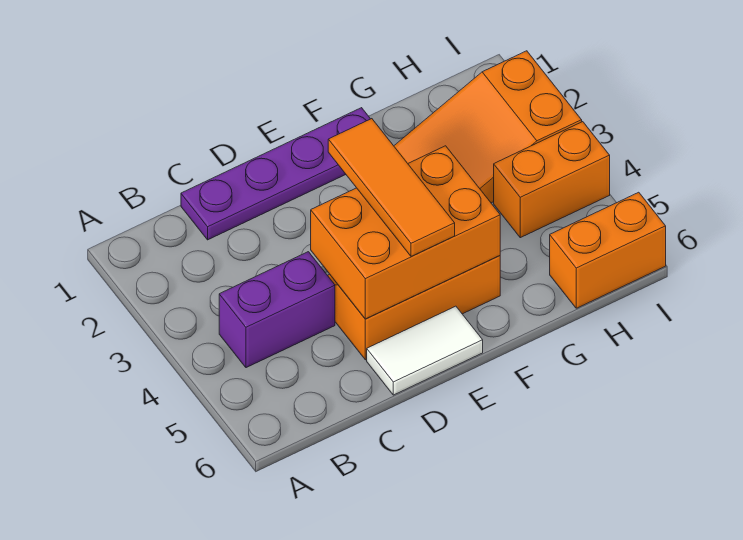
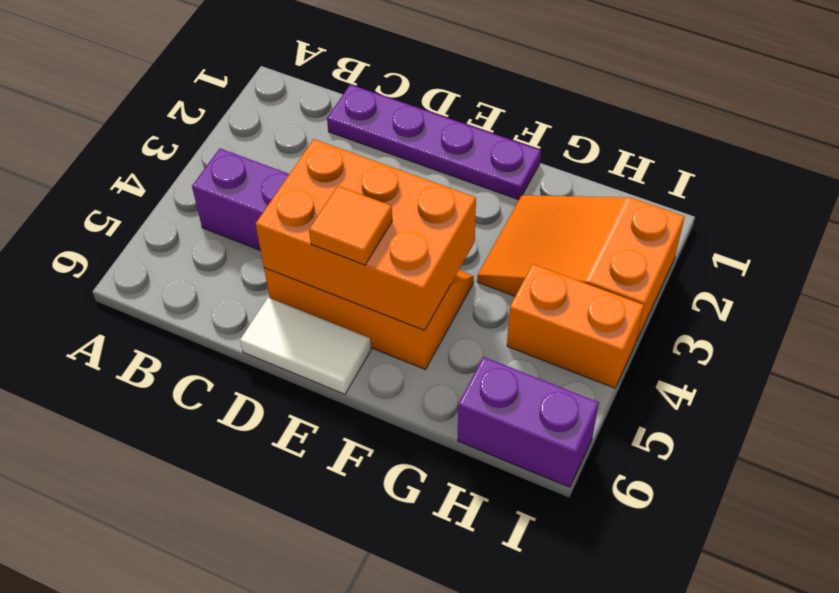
orange tile E3:E5 level 3 -> orange tile E5 level 3
orange brick H6:I6 level 1 -> purple brick H6:I6 level 1

